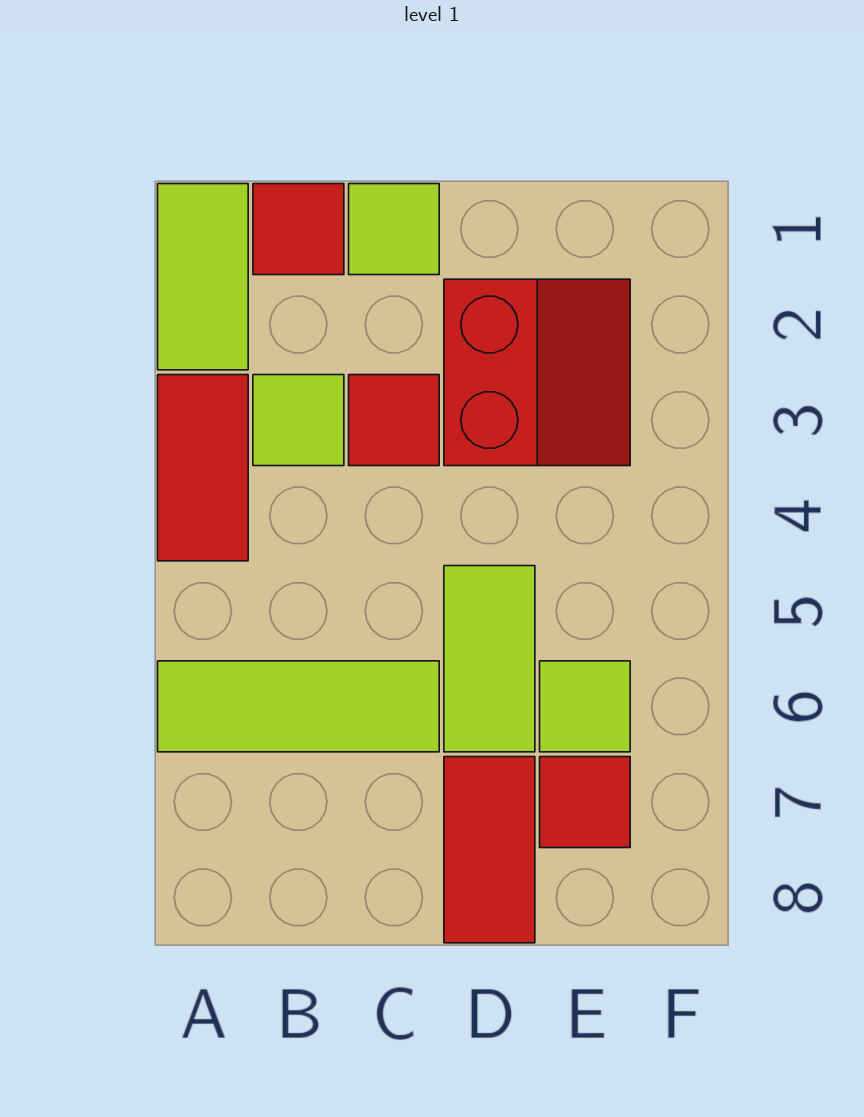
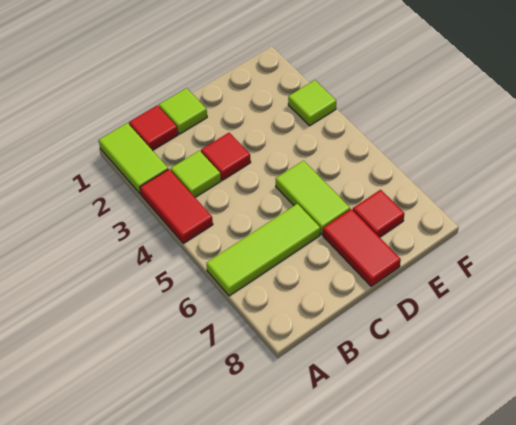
red slope D2:E3 level 1 top D -> none
lime tile E6 level 1 -> lime tile F3 level 1

